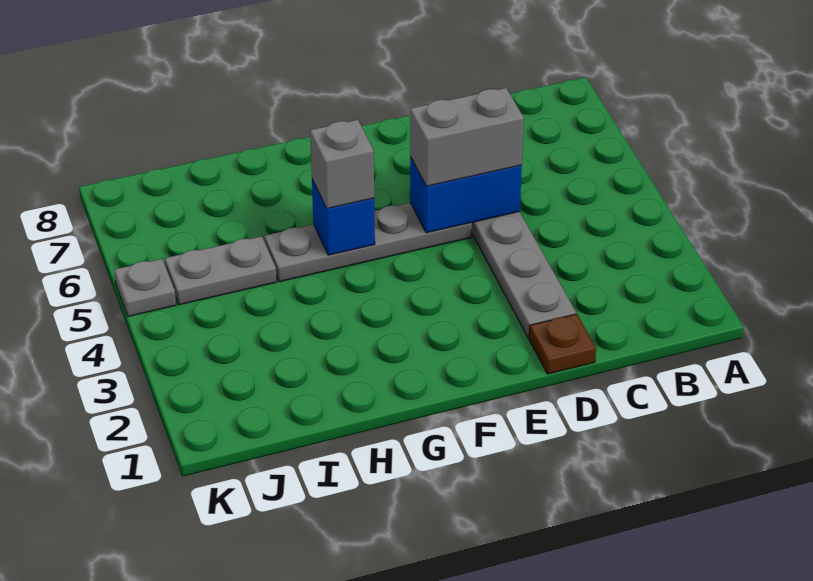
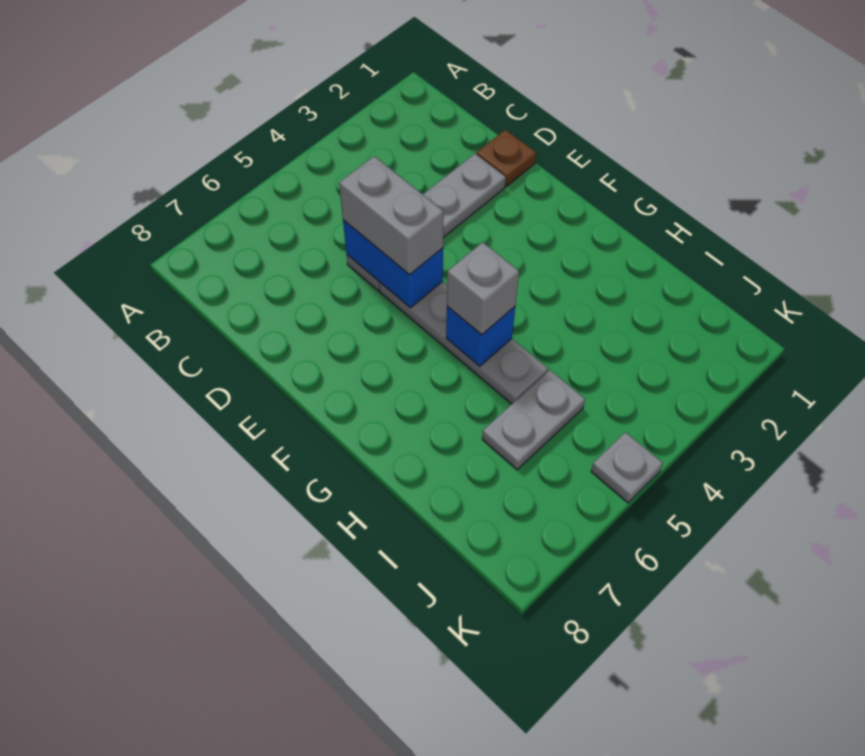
grey plate I5:J5 level 1 -> grey plate I5:I6 level 1

